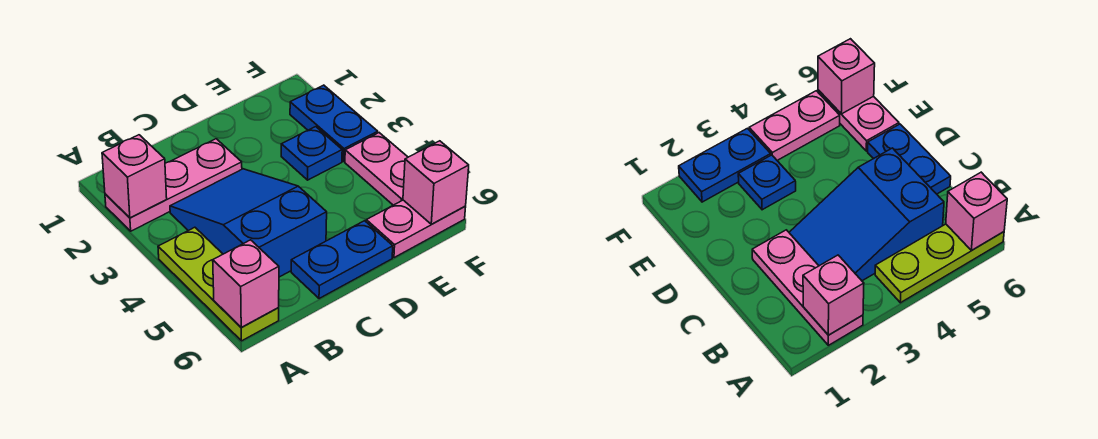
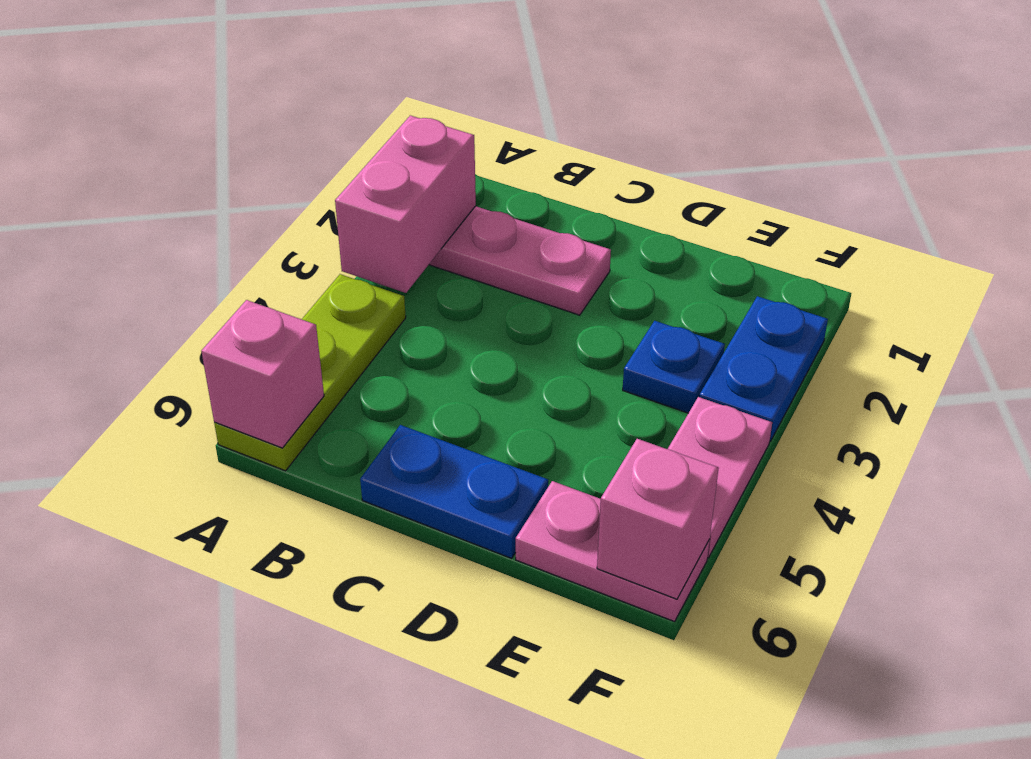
pink brick A2 level 2 -> pink brick A2:A3 level 2
blue slope B3:C5 level 1 top 5 -> none

